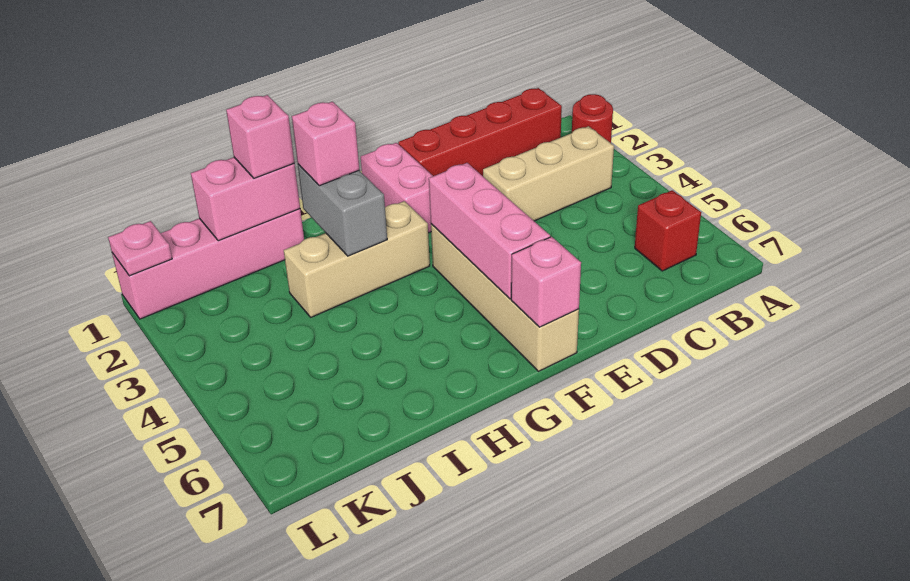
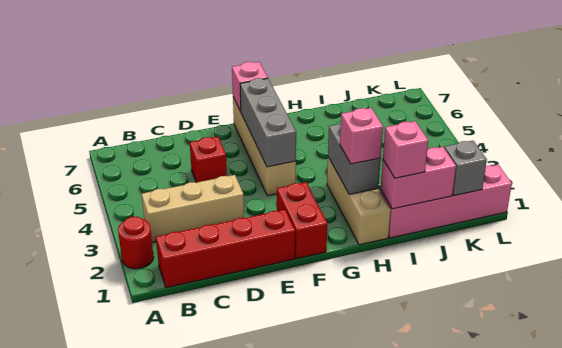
red brick B6 level 1 -> red brick D5 level 1
pink brick F1:F2 level 1 -> red brick F1:F2 level 1
pink brick F4:F6 level 2 -> grey brick F4:F6 level 2
tan brick G3:I3 level 1 -> tan brick H1:H3 level 1
none -> grey brick K1 level 2
pink plate L1 level 2 -> none

